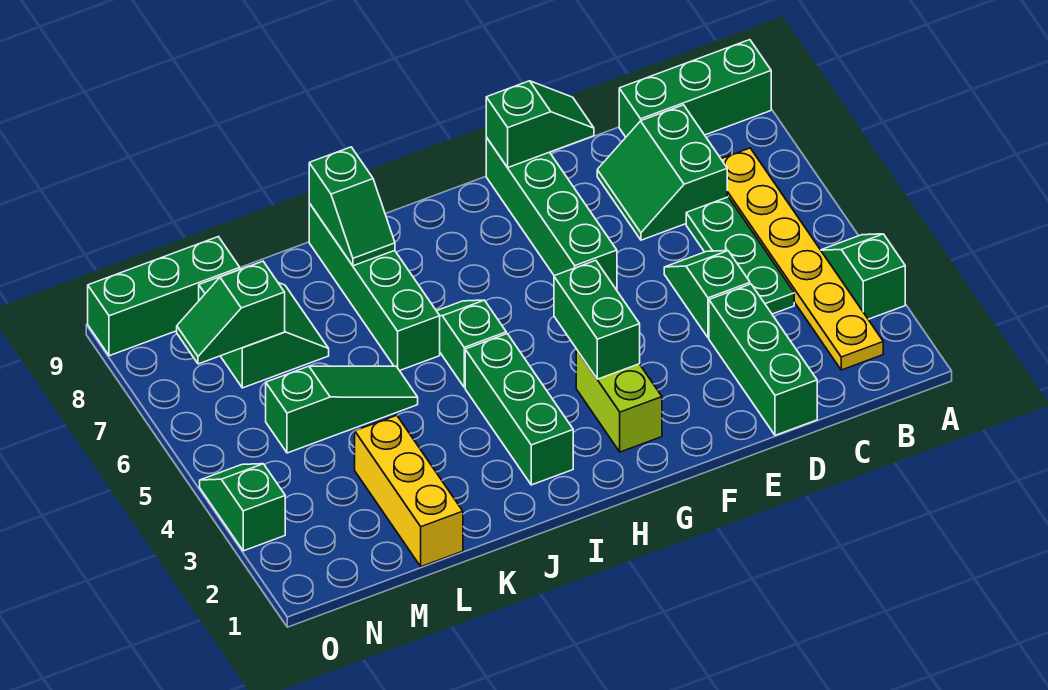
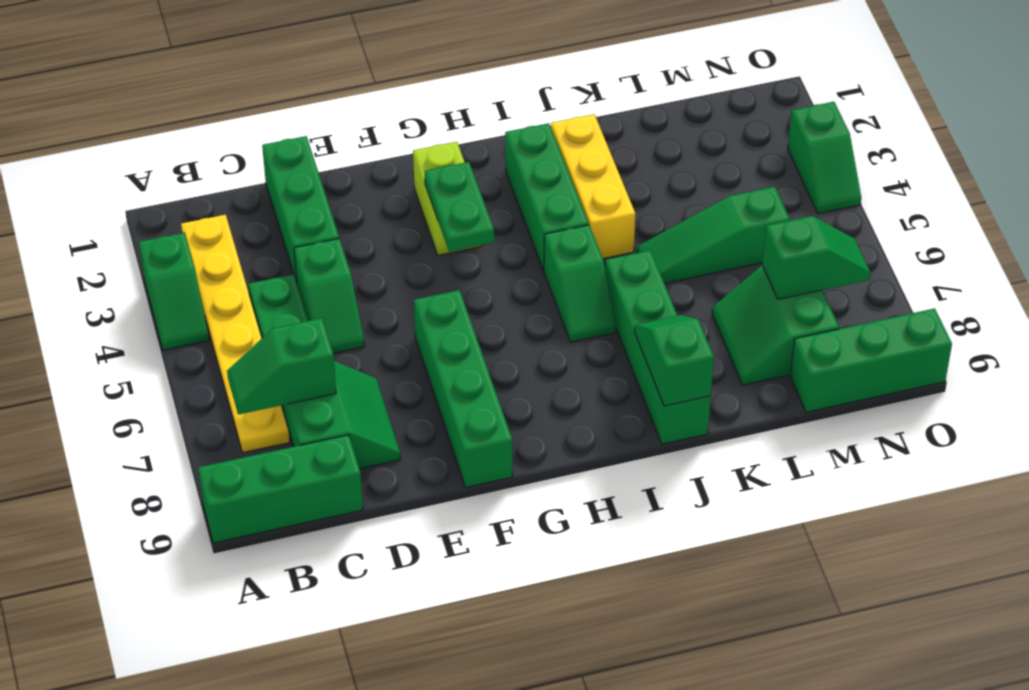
green slope E9:F9 level 2 top F -> green slope B7:C7 level 2 top C
green brick G3:G4 level 2 -> green plate G3:G4 level 2
yellow brick L1:L3 level 1 -> yellow brick J2:J4 level 1

